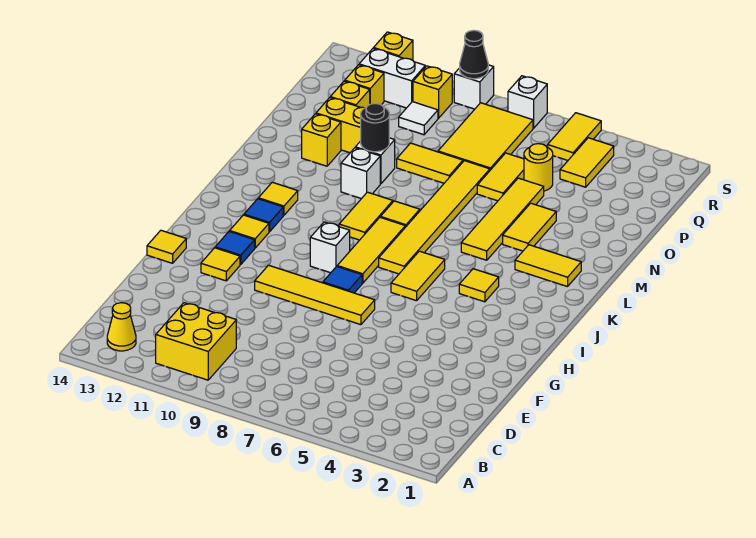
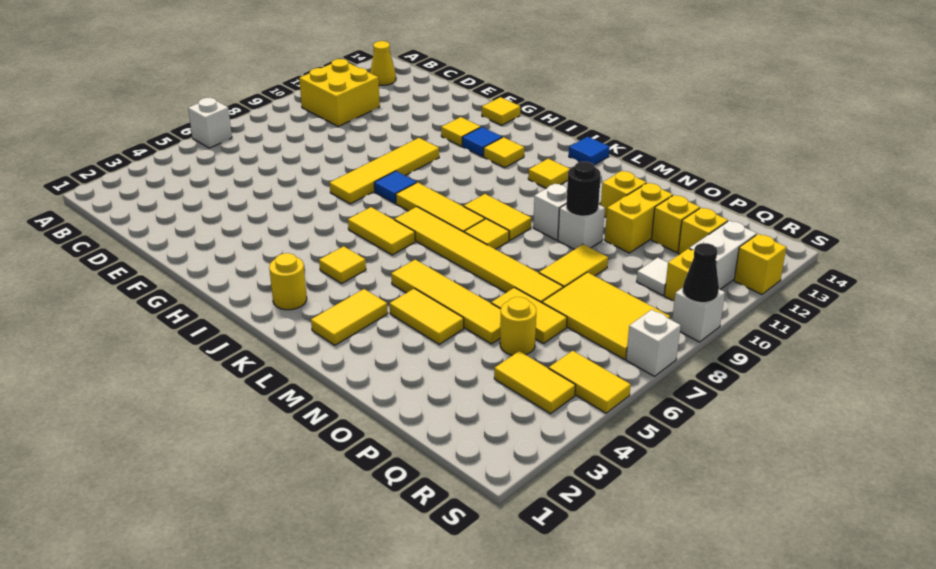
white brick I9 level 1 -> white brick A6 level 1
none -> yellow round brick J2 level 1
blue tile J12 level 1 -> blue tile K14 level 1

